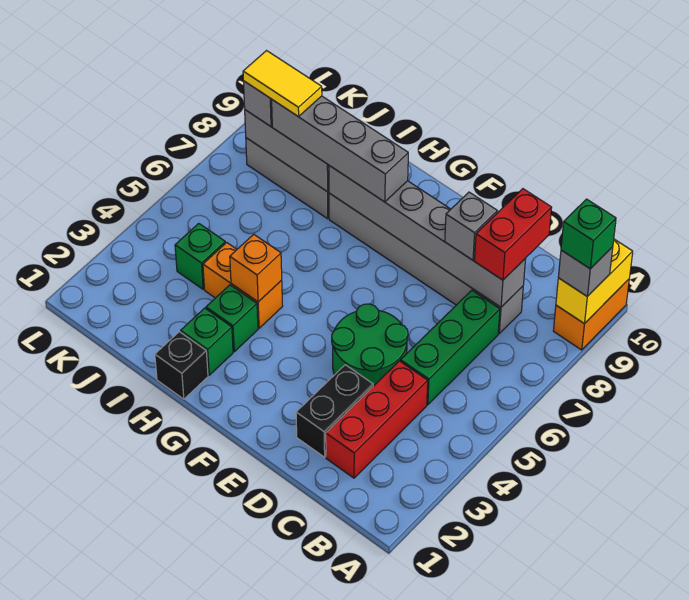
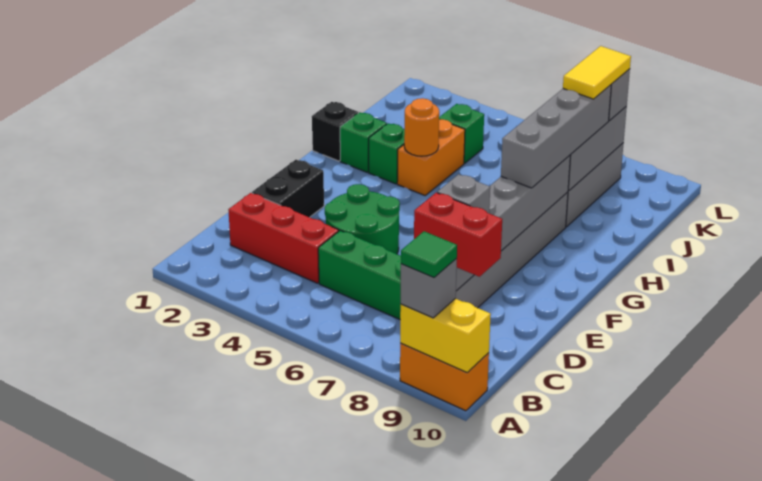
green brick A9 level 4 -> green tile A9 level 4
black brick D2:D3 level 1 -> black brick D2:E2 level 1
orange brick H4 level 2 -> orange round brick H4 level 2

